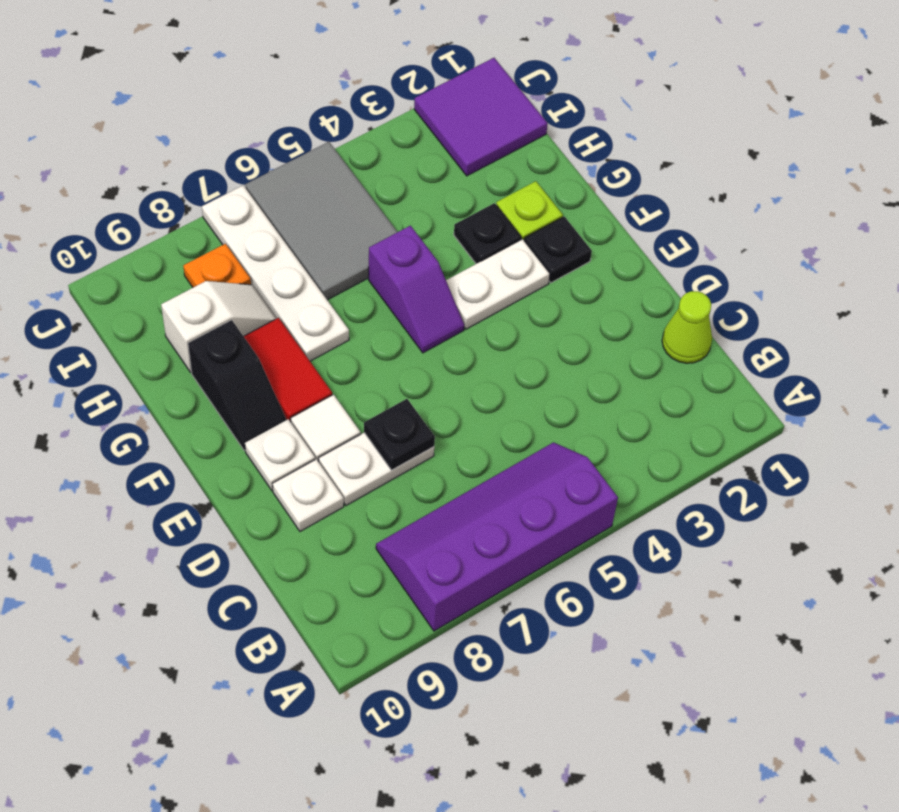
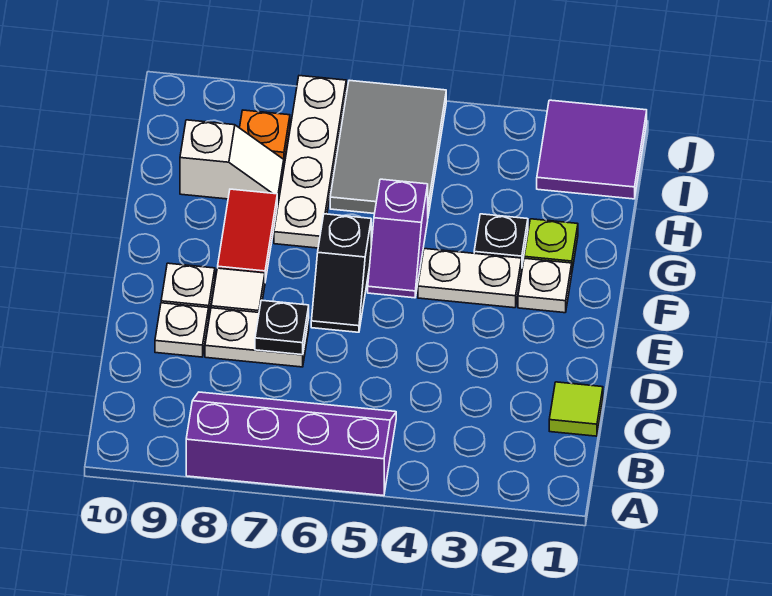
lime cone C1 level 1 -> lime tile C1 level 1
black plate F2 level 1 -> white plate F2 level 1
black slope F9:G9 level 1 top G -> black slope E6:F6 level 1 top F

